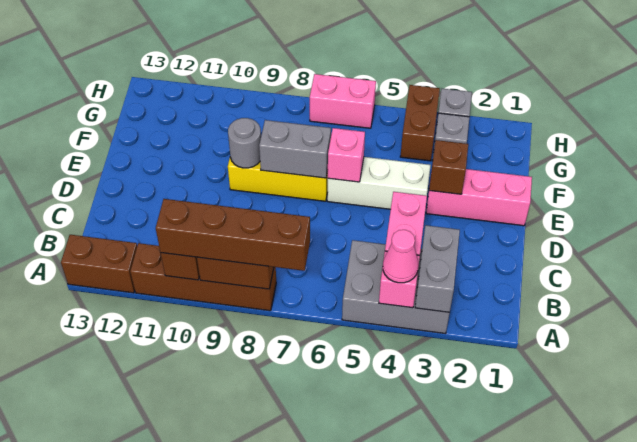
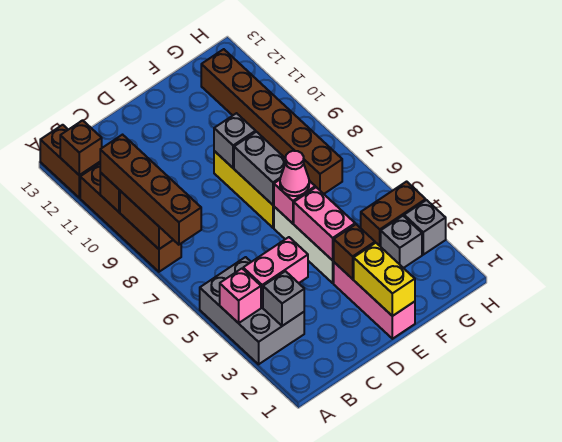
grey brick A3:B3 level 2 -> grey brick B3 level 2
pink cone A4 level 3 -> pink cone E6 level 3
none -> brown brick A12 level 2
none -> yellow brick E1:E2 level 2
grey round brick E9 level 2 -> grey brick E9 level 2
none -> brown brick G7:G12 level 1
pink brick H6:H7 level 1 -> pink brick E4:E5 level 2

